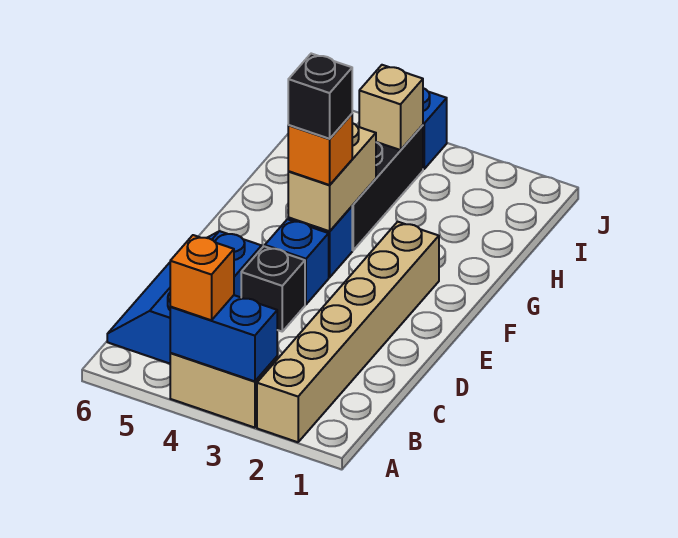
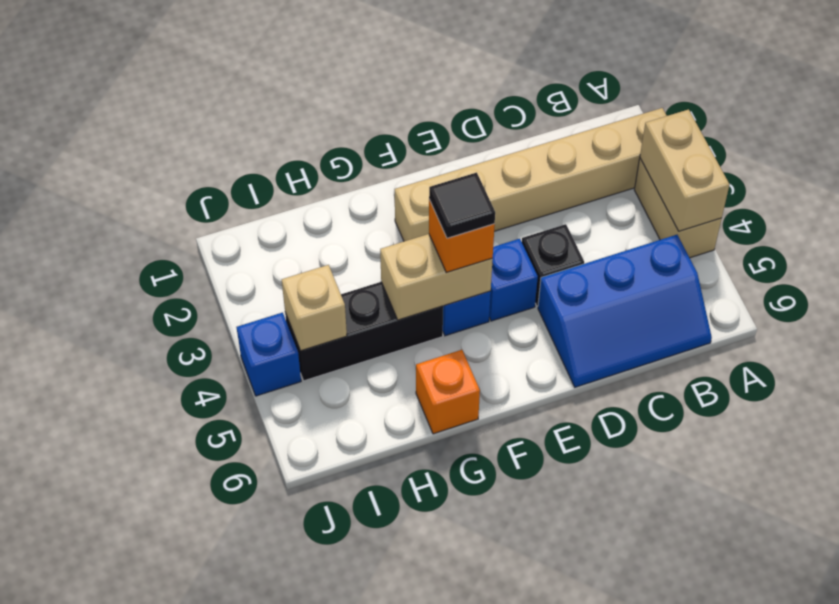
blue brick A3:A4 level 2 -> tan brick A3:A4 level 2
orange brick A4 level 3 -> orange brick G6 level 1
black brick F4 level 4 -> black tile F4 level 4

